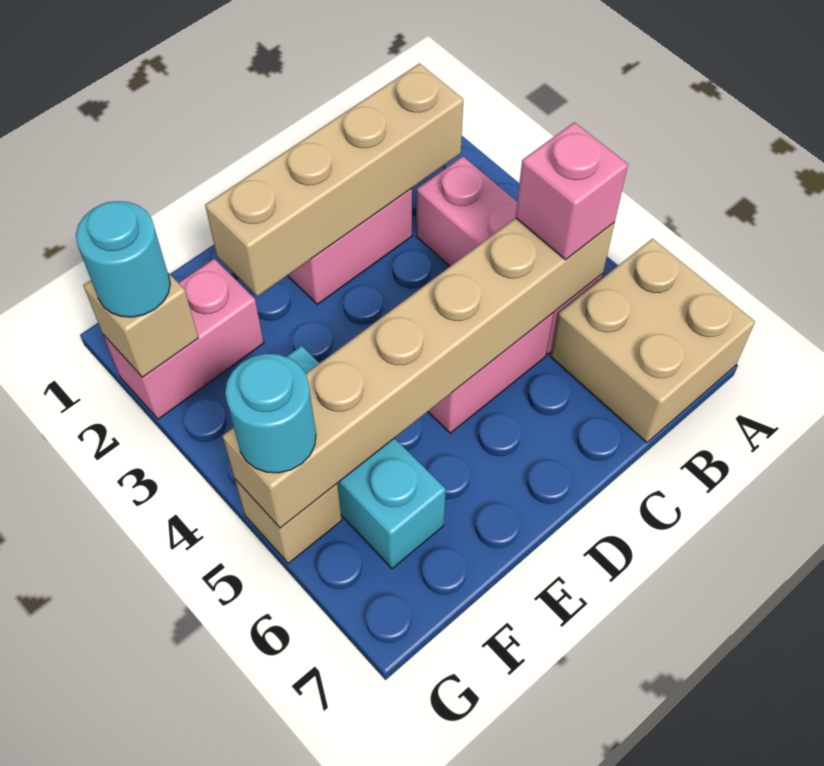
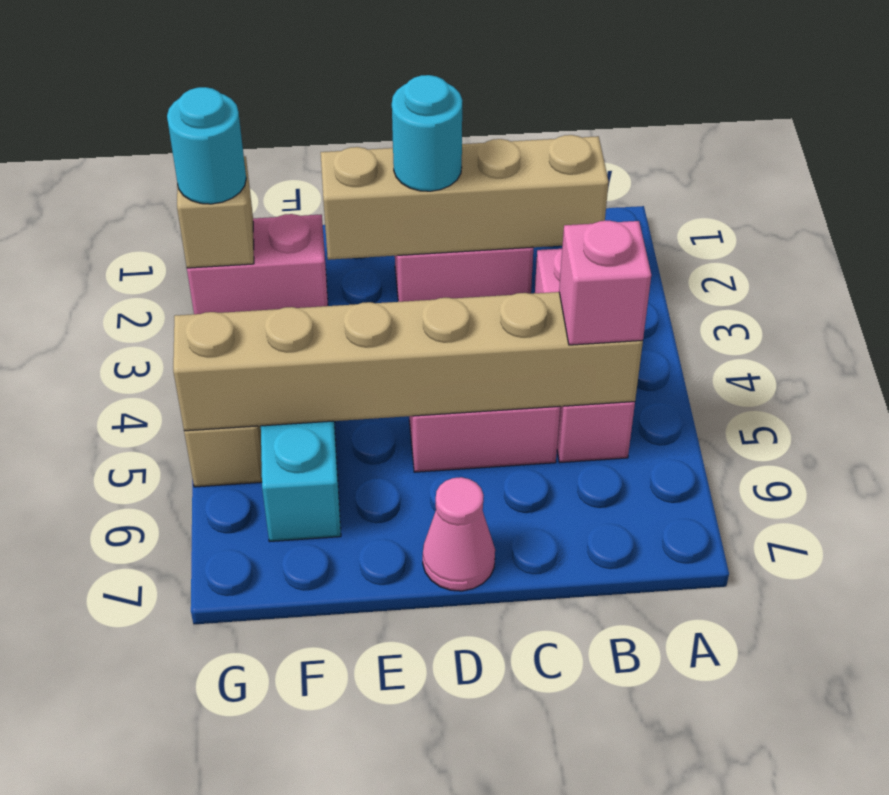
tan brick A6:B7 level 1 -> none
none -> pink cone D7 level 1
cyan round brick G5 level 3 -> cyan round brick D2 level 3

